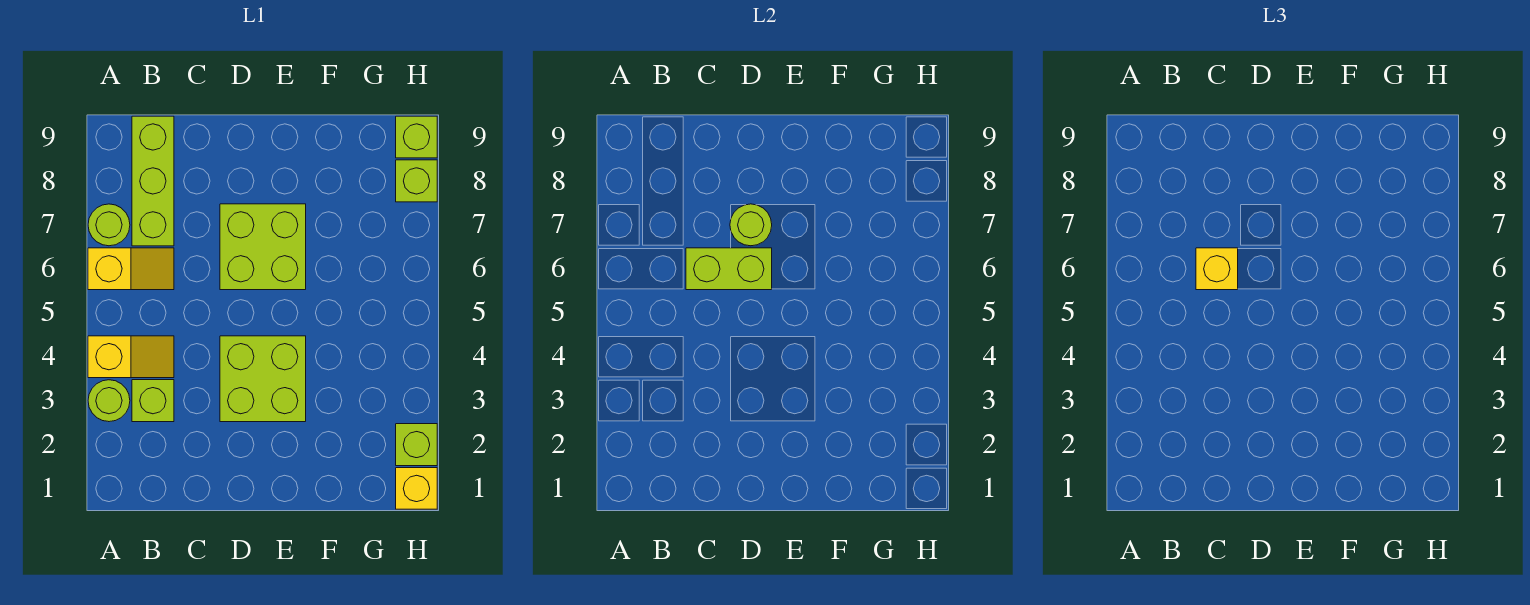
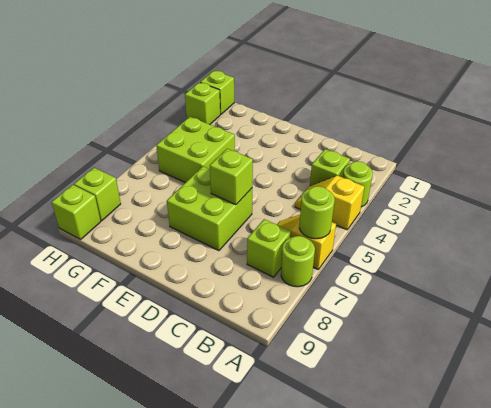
lime brick B7:B9 level 1 -> lime brick B7 level 1
lime brick C6:D6 level 2 -> lime brick D6 level 2
yellow brick C6 level 3 -> none
lime brick D3:E4 level 1 -> lime brick F4:G5 level 1
lime round brick D7 level 2 -> lime round brick A6 level 2
yellow brick H1 level 1 -> lime brick H1 level 1

